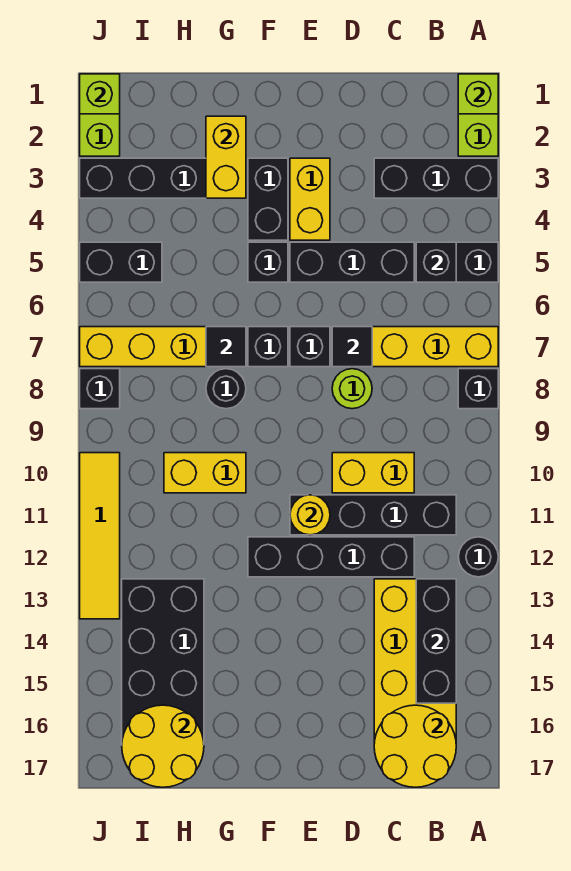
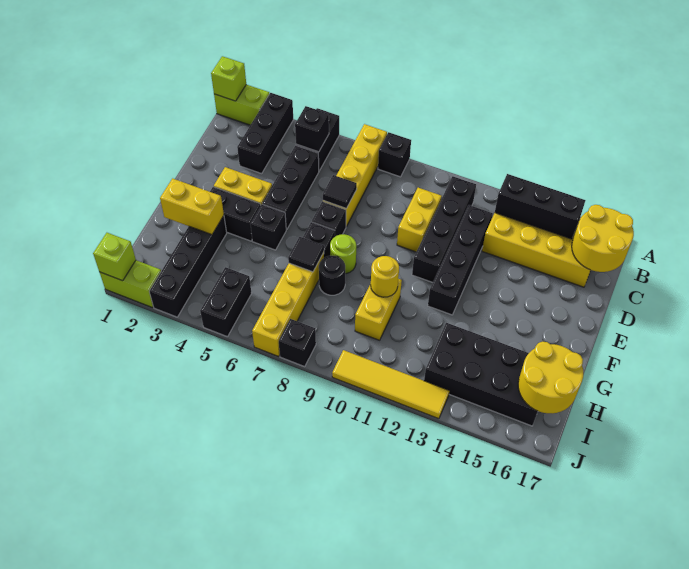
black round brick A12 level 1 -> none
lime round brick D8 level 1 -> lime round brick F8 level 1
yellow round brick E11 level 2 -> yellow round brick G10 level 2

